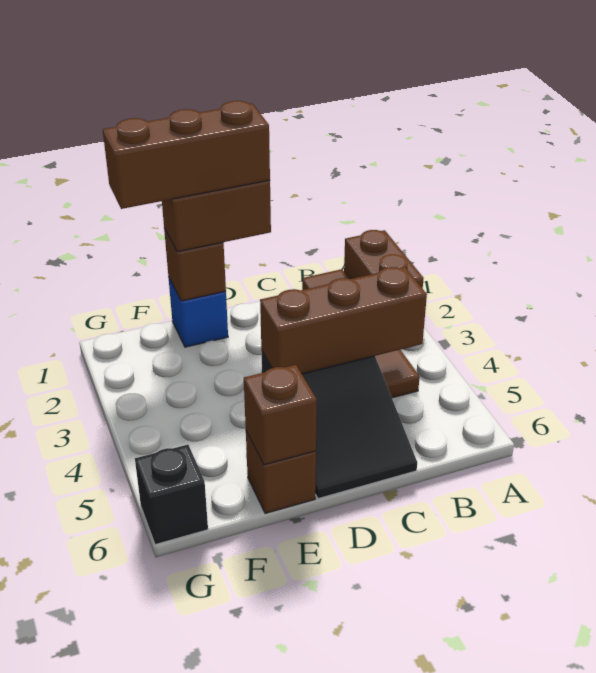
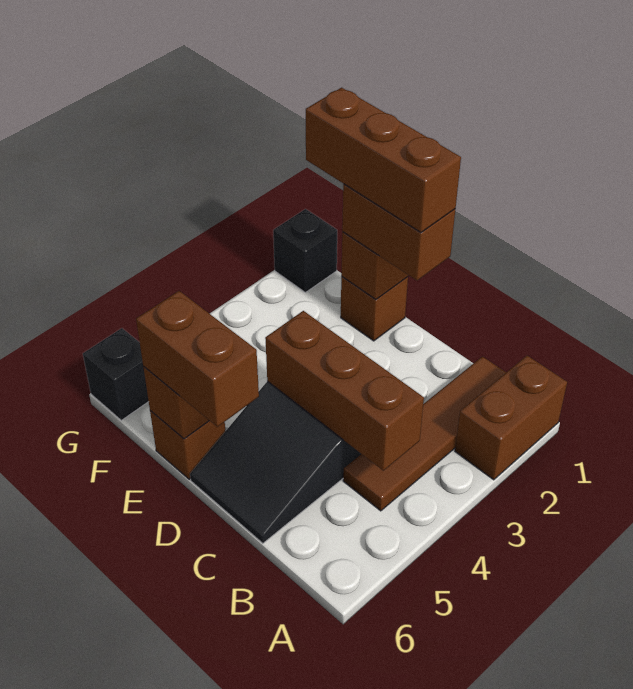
none -> brown brick D6:E6 level 3
blue brick E1 level 1 -> brown brick E1 level 1
none -> black brick G1 level 1

